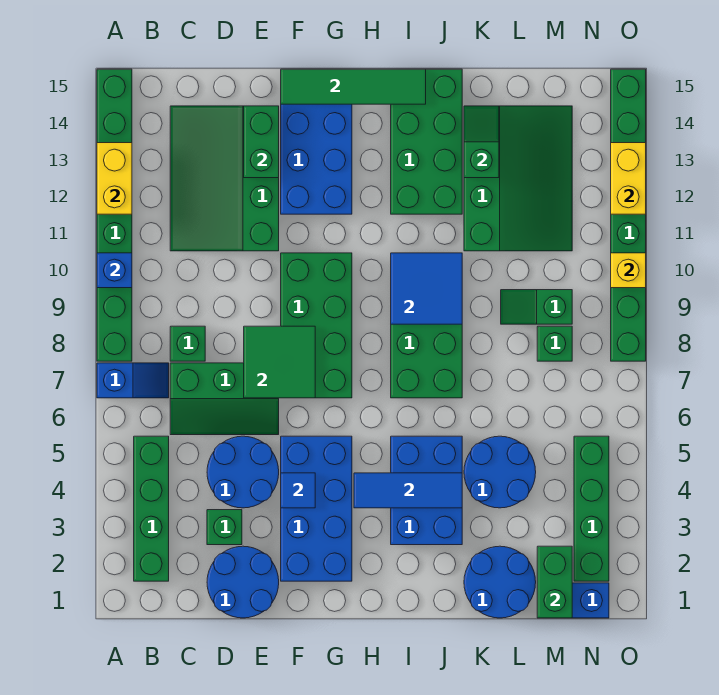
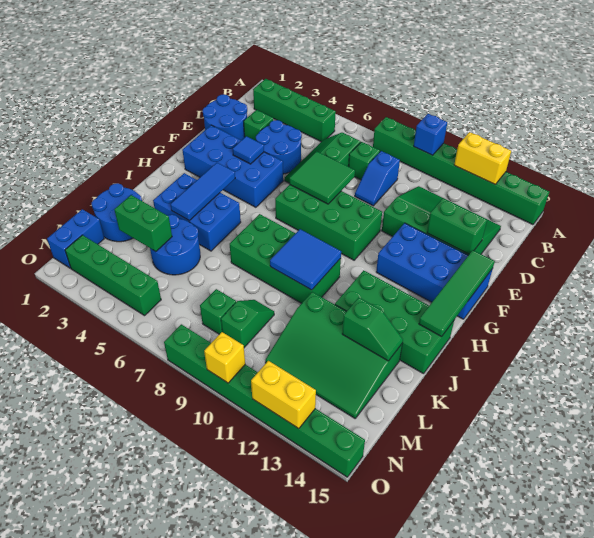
blue slope A7:B7 level 1 top A -> blue slope C9:D9 level 1 top C
green brick M1:M2 level 2 -> green brick L3:L4 level 2

